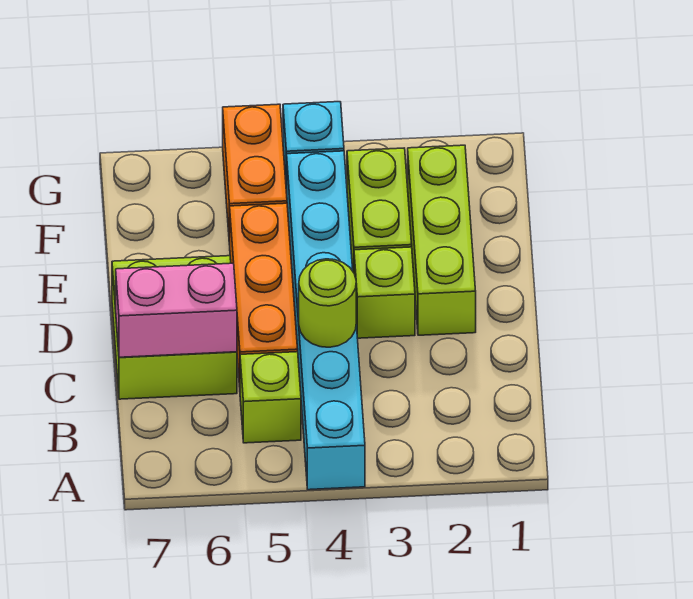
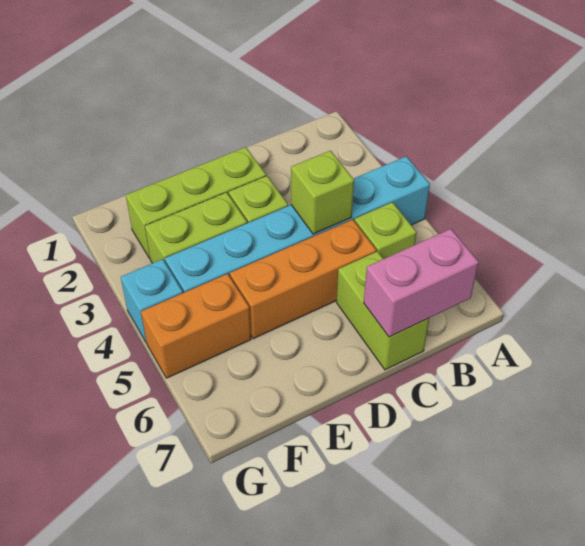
lime round brick C4 level 2 -> lime brick C4 level 2
lime brick C6:D7 level 1 -> lime brick C6:C7 level 1
pink brick C6:C7 level 2 -> pink brick B7:C7 level 2

